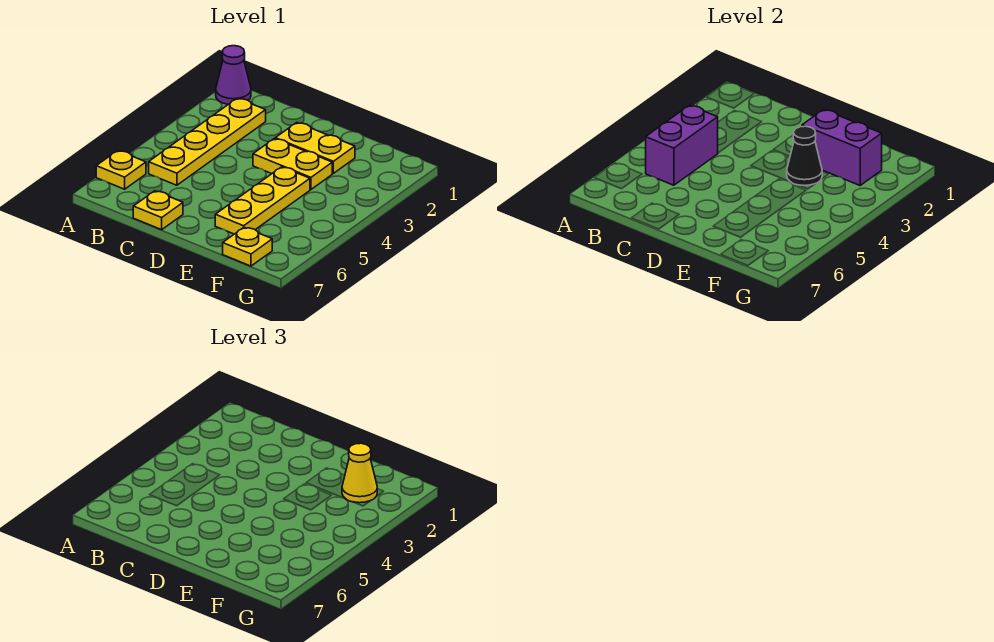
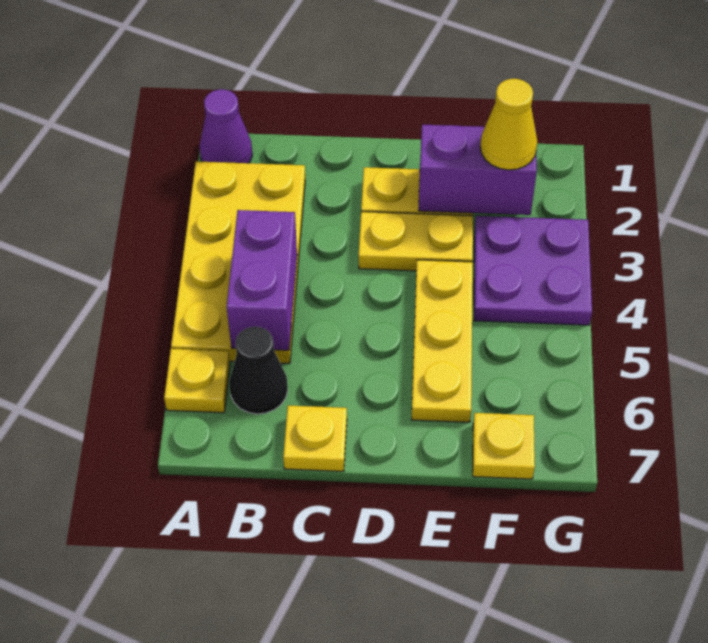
yellow plate B2:B5 level 1 -> yellow plate A2:B5 level 1
black cone E3 level 2 -> black cone B6 level 1
none -> purple plate F3:G4 level 1

